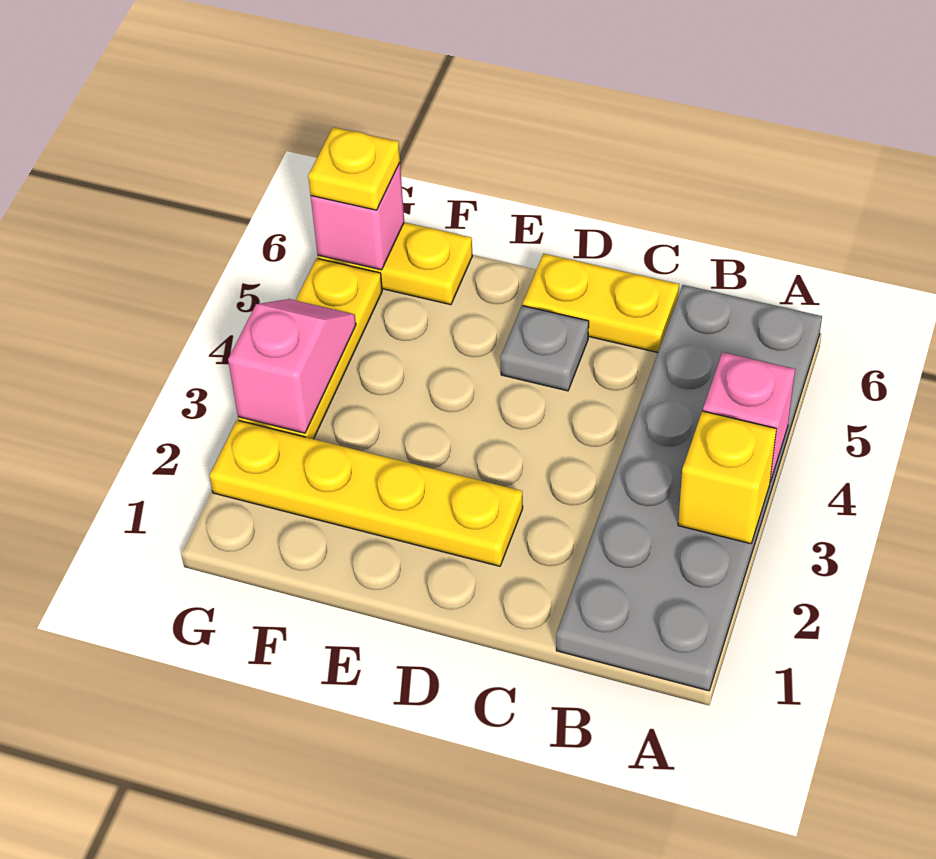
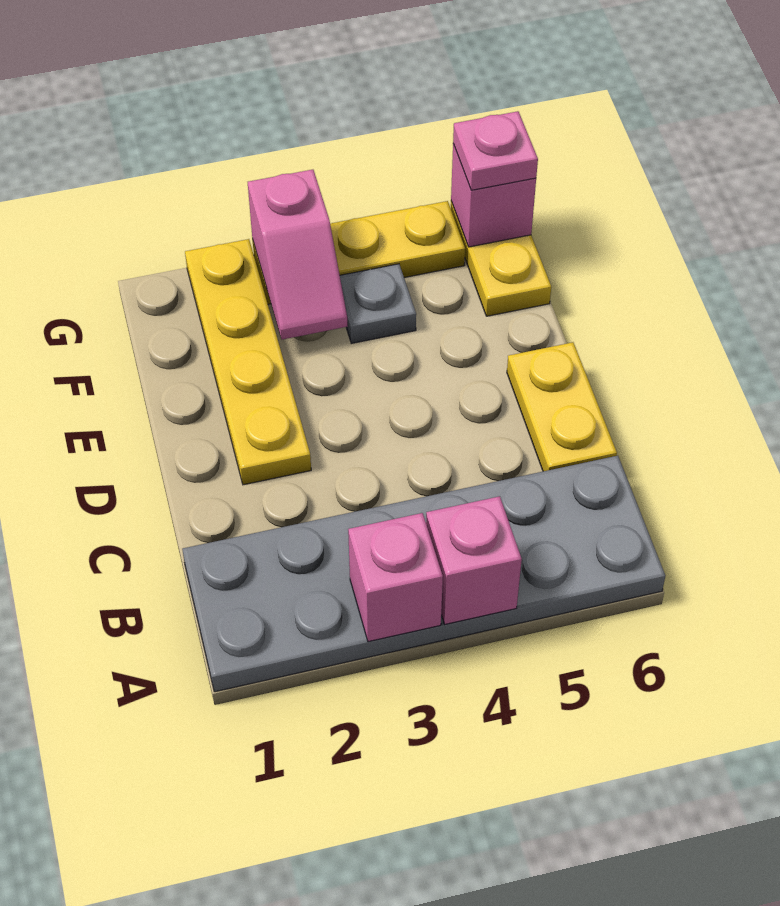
yellow brick A3 level 2 -> pink brick A3 level 2
grey plate D5 level 1 -> grey plate F4 level 1
pink slope G3:G4 level 2 top 3 -> pink slope F3:G3 level 2 top G
yellow plate G6 level 3 -> pink plate G6 level 3

